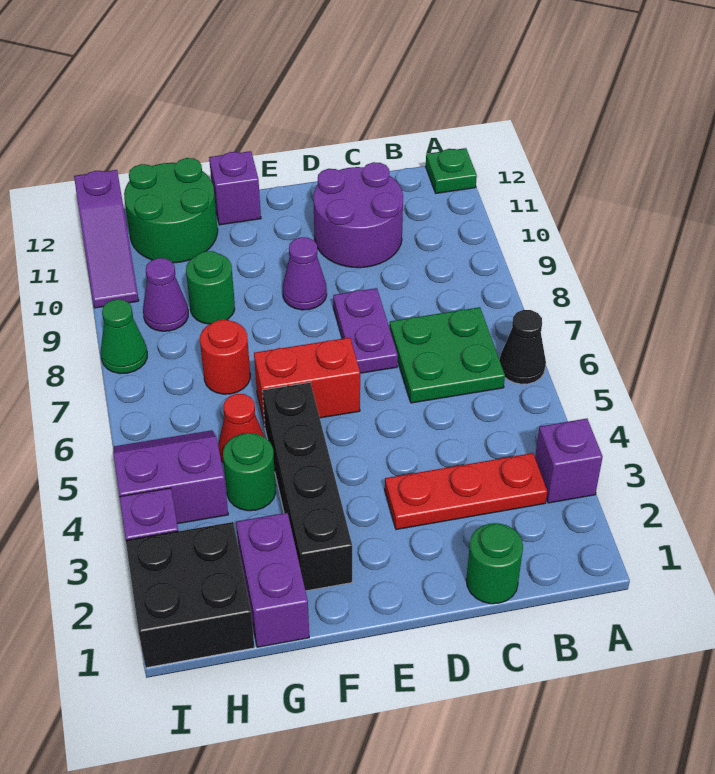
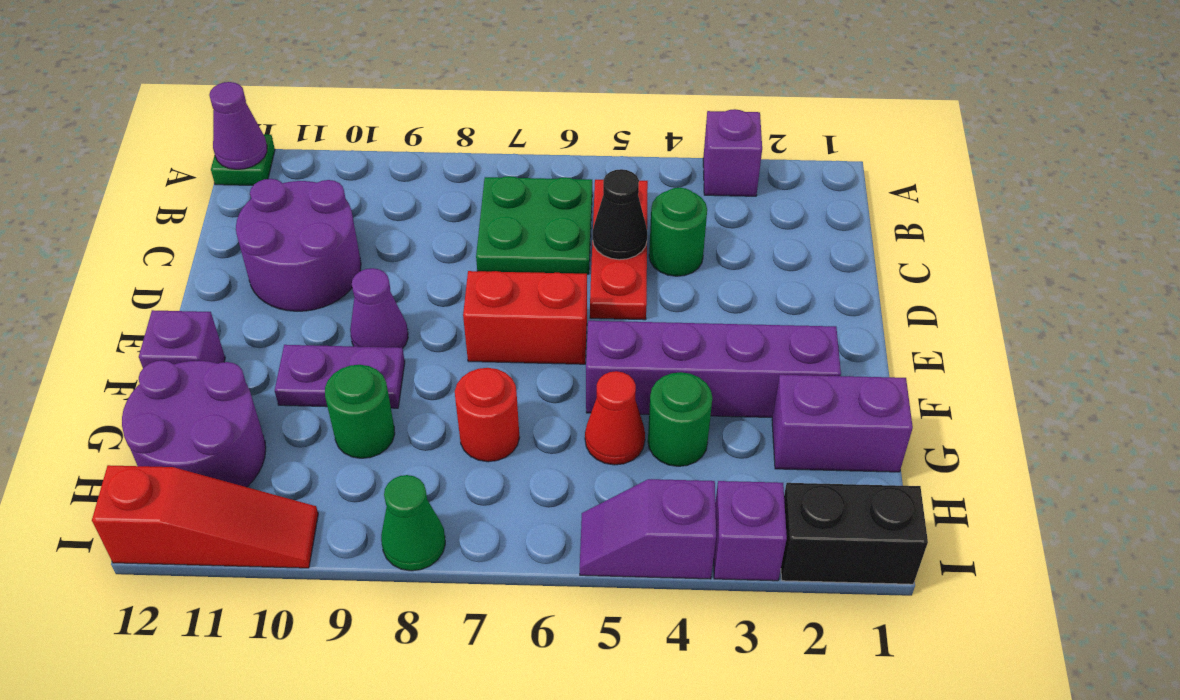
black cone A6 level 1 -> black cone C5 level 2
red plate B3:D3 level 1 -> red plate B5:D5 level 1
green round brick C1 level 1 -> green round brick C4 level 1
purple plate D7:D8 level 1 -> purple plate F9:F10 level 1
red brick E6:F6 level 1 -> red brick E6:E7 level 1
black brick F2:F5 level 1 -> purple brick F2:F5 level 1
green round brick G11:H12 level 1 -> purple round brick G11:H12 level 1
black brick H1:I2 level 1 -> black brick I1:I2 level 1
purple slope H4:I5 level 1 top 4 -> purple slope I4:I5 level 1 top 4
purple cone H9 level 1 -> purple cone A12 level 2
purple slope I10:I12 level 1 top 12 -> red slope I10:I12 level 1 top 12

